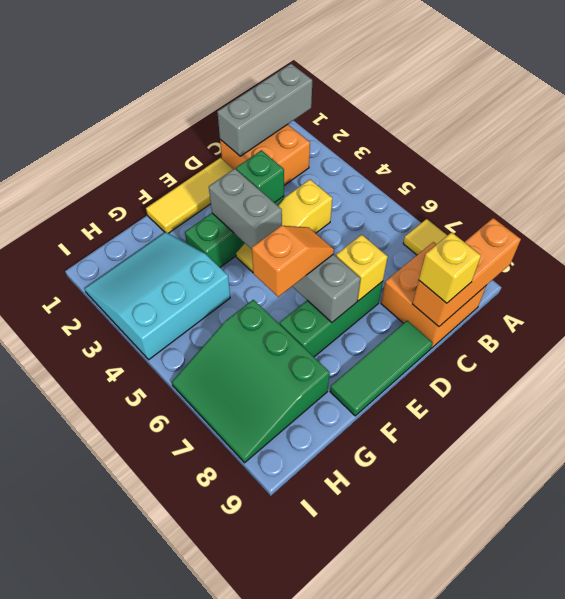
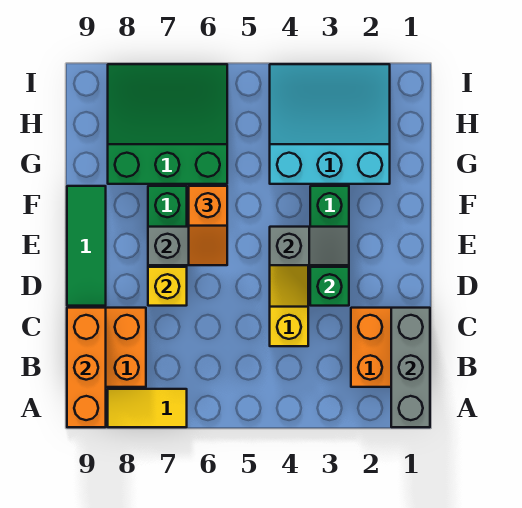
yellow brick C9 level 3 -> none
yellow tile D1:F1 level 1 -> none
grey brick E3:E4 level 2 -> grey slope E3:E4 level 2 top 4
cyan slope G2:I4 level 1 top 4 -> cyan slope G2:I4 level 1 top G

